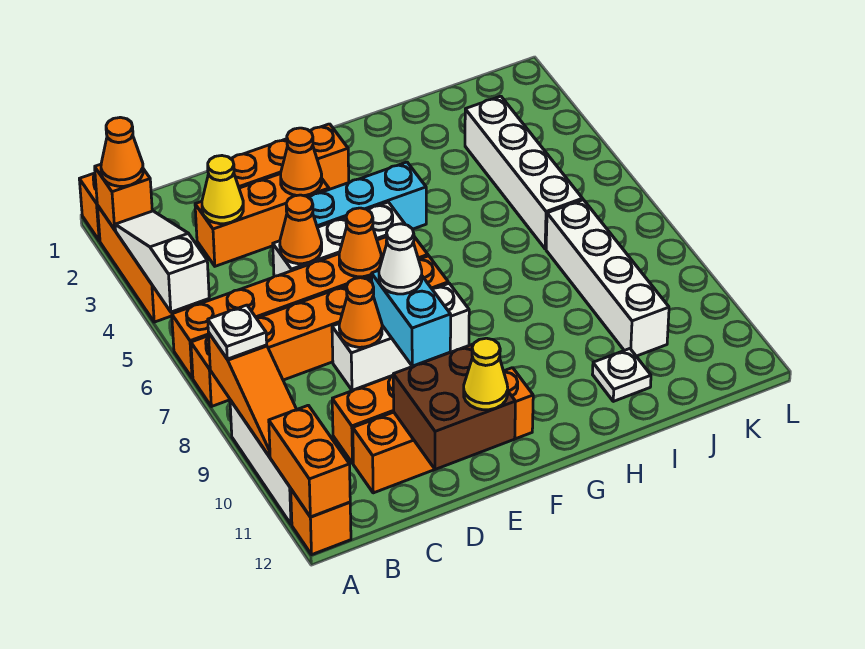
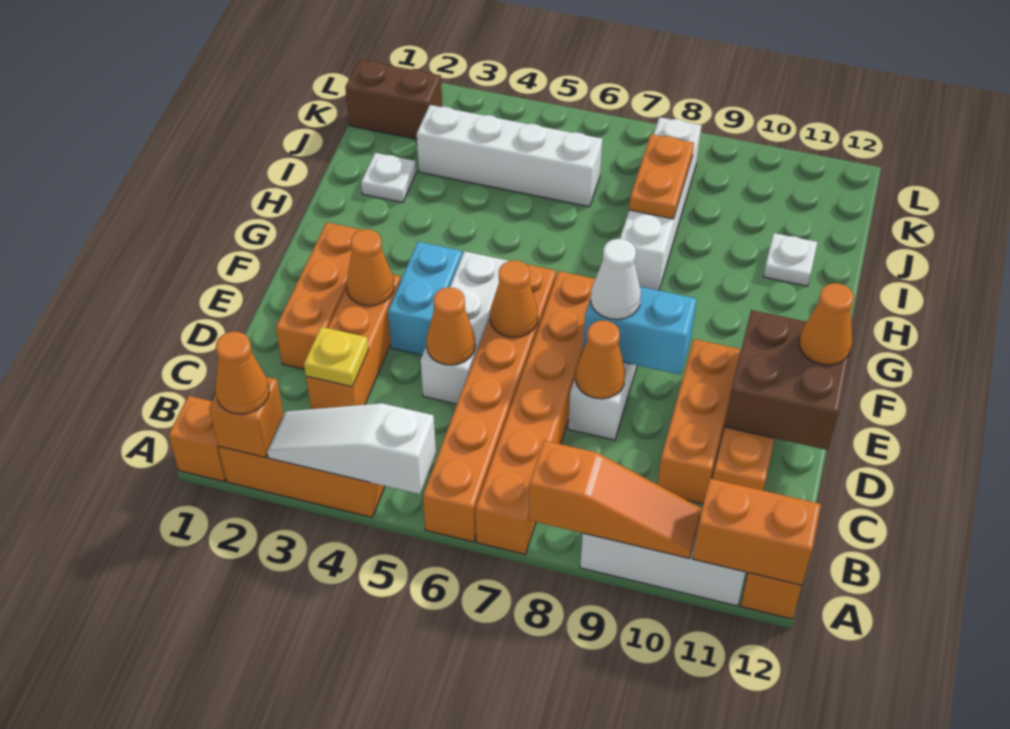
white plate A8 level 3 -> white plate I2 level 1
yellow cone C3 level 2 -> yellow plate C3 level 2
cyan brick E4:G4 level 1 -> cyan brick E4:F4 level 1
yellow cone E12 level 3 -> orange cone E12 level 3
none -> orange plate I8:J8 level 2
white brick J7:J10 level 1 -> white brick H8:K8 level 1
none -> brown brick K1:K2 level 1

